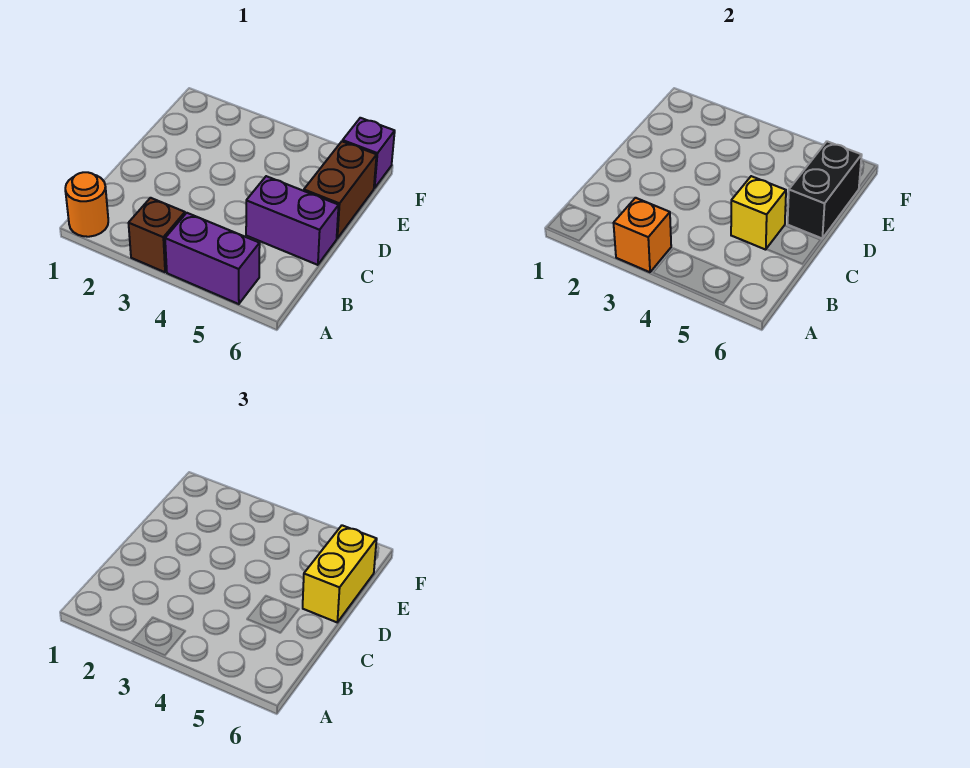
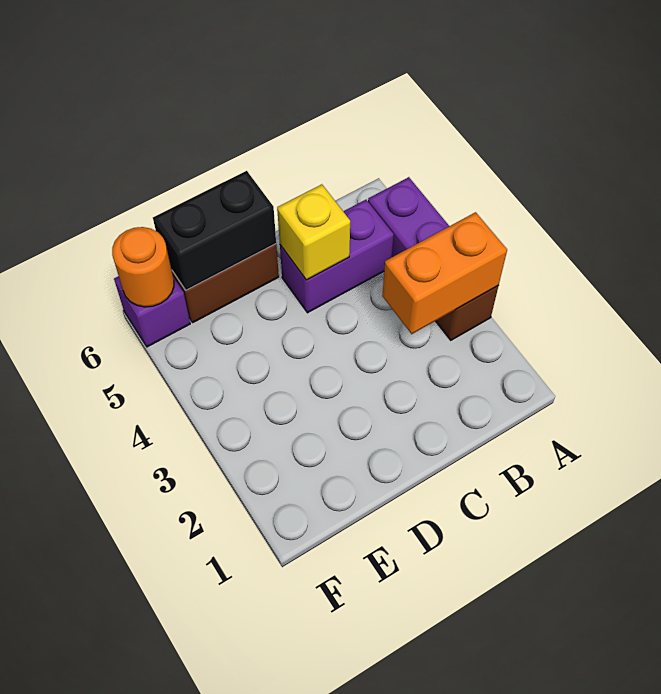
orange round brick A1 level 1 -> orange round brick F6 level 2
orange brick A3 level 2 -> orange brick A3:B3 level 2
purple brick C5:C6 level 1 -> purple brick B5:C5 level 1
yellow brick D6:E6 level 3 -> none

